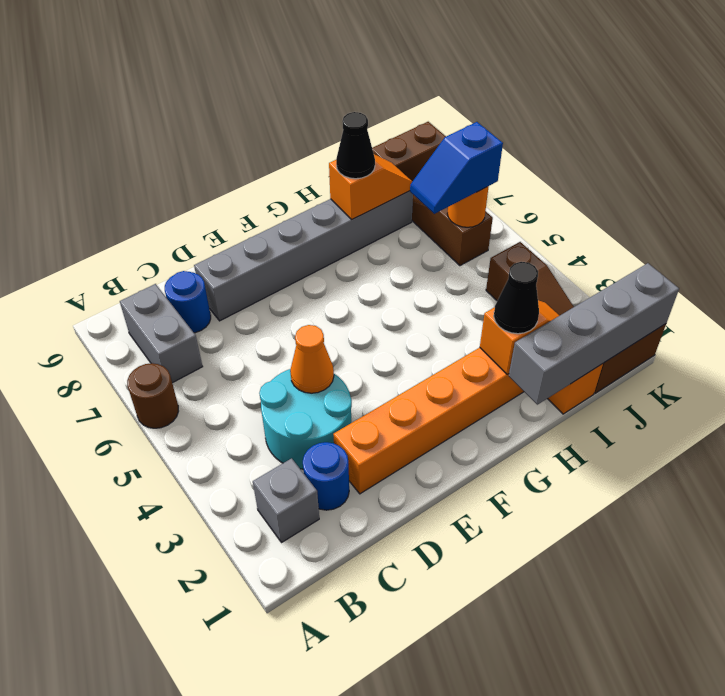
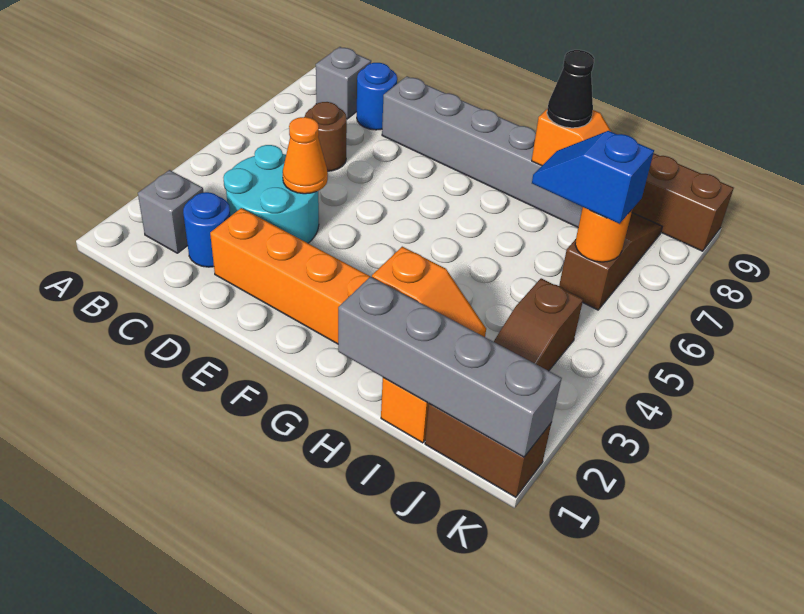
brown round brick A6 level 1 -> brown round brick C6 level 1
grey brick B7:B8 level 1 -> grey brick B8 level 1
black cone H2 level 3 -> none

